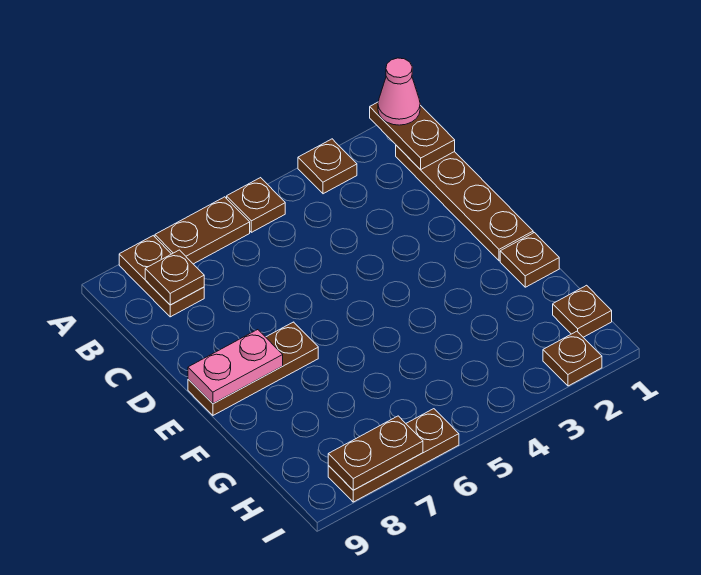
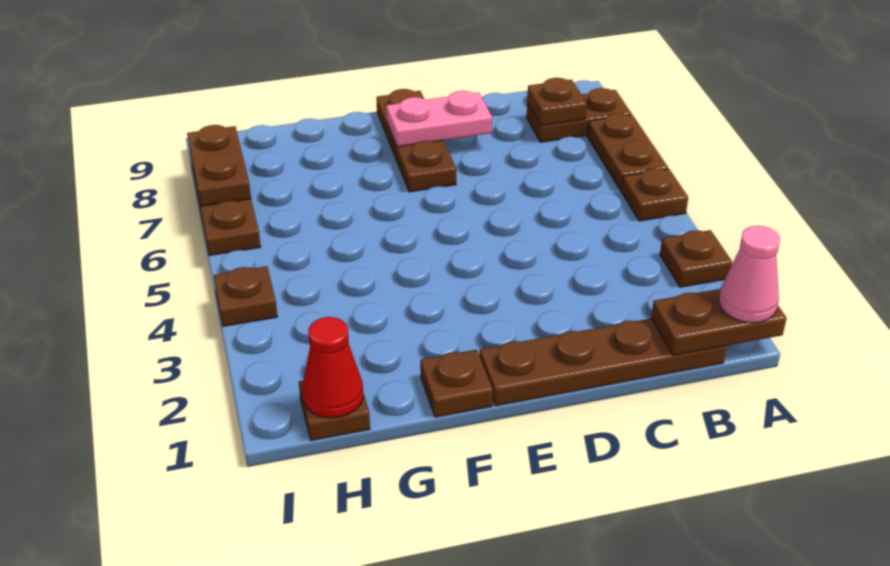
pink plate E8:E9 level 2 -> pink plate D8:E8 level 2
none -> red cone H1 level 2
brown plate I2 level 1 -> brown plate I4 level 1

